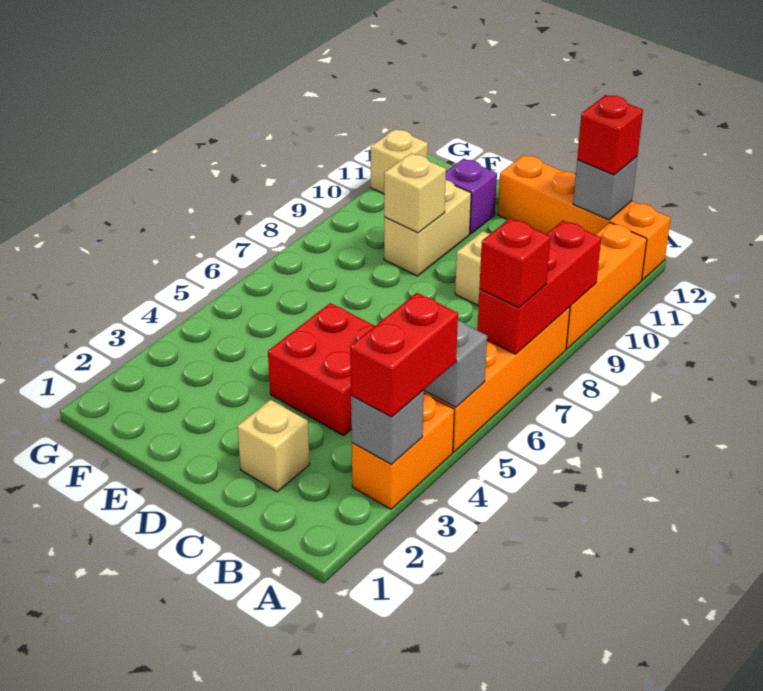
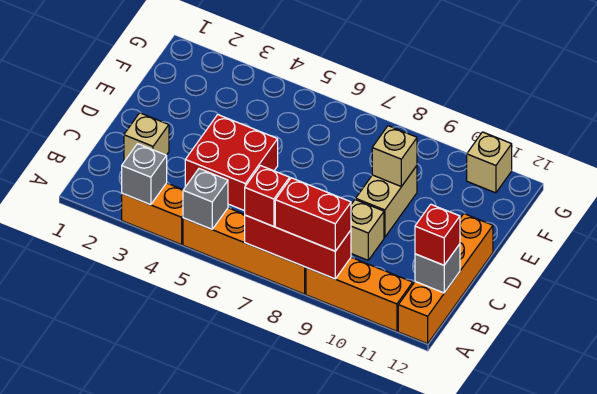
red brick A3:A4 level 3 -> red brick A8:A9 level 3
tan brick E9:E10 level 1 -> tan brick D9:E9 level 1
purple brick E11 level 1 -> none

